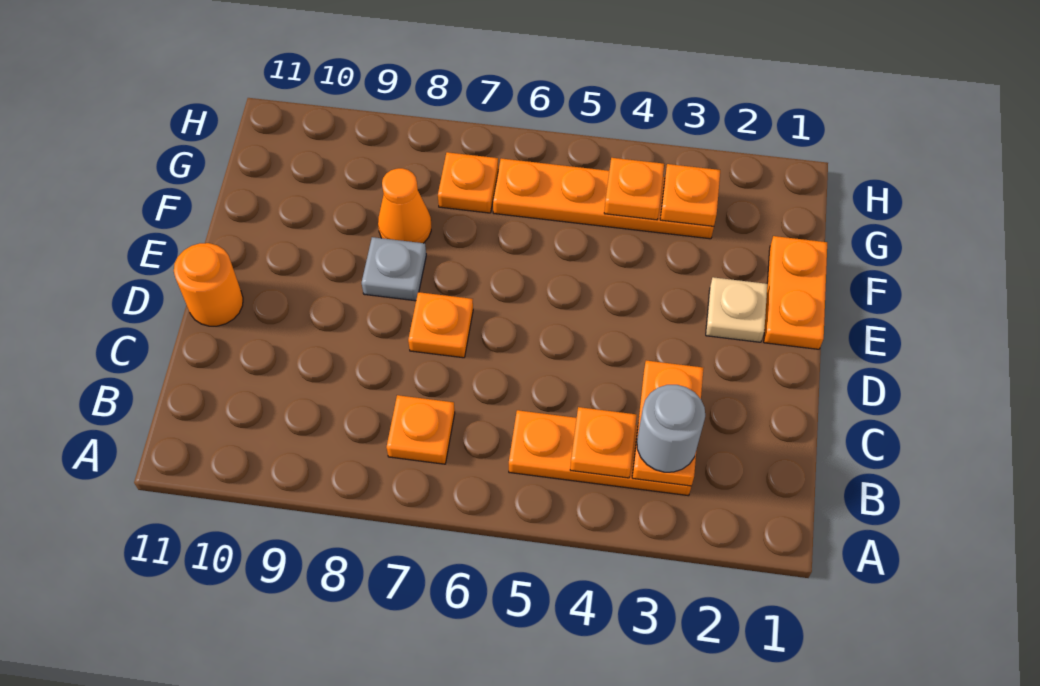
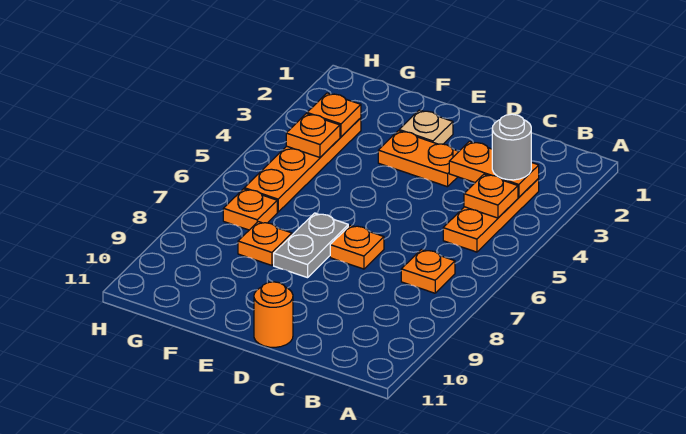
orange plate E1:F1 level 1 -> orange plate D3:E3 level 1
grey plate E8 level 1 -> grey plate E7:E8 level 1
orange cone F8 level 1 -> orange plate F8 level 1

